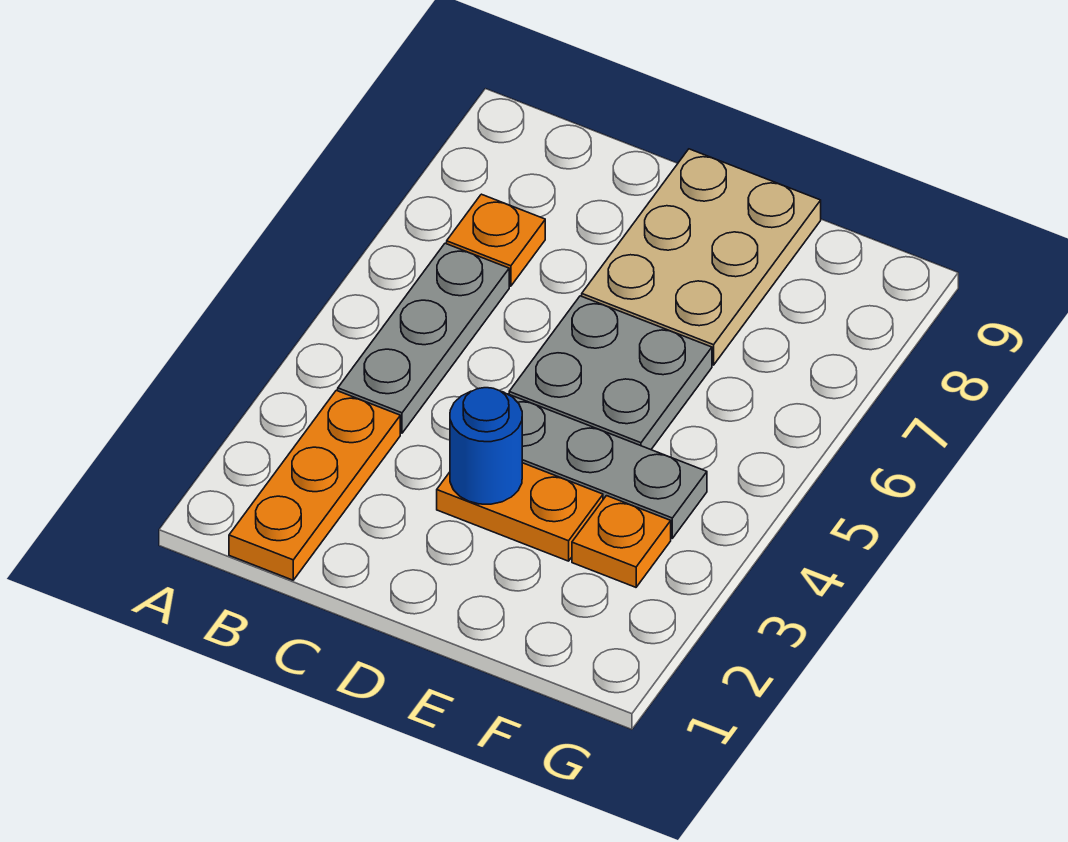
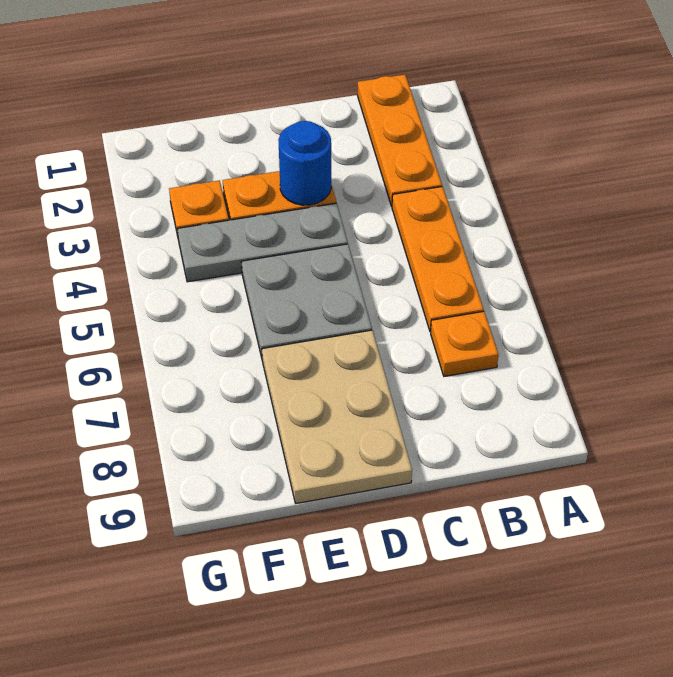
grey plate B4:B6 level 1 -> orange plate B4:B6 level 1

